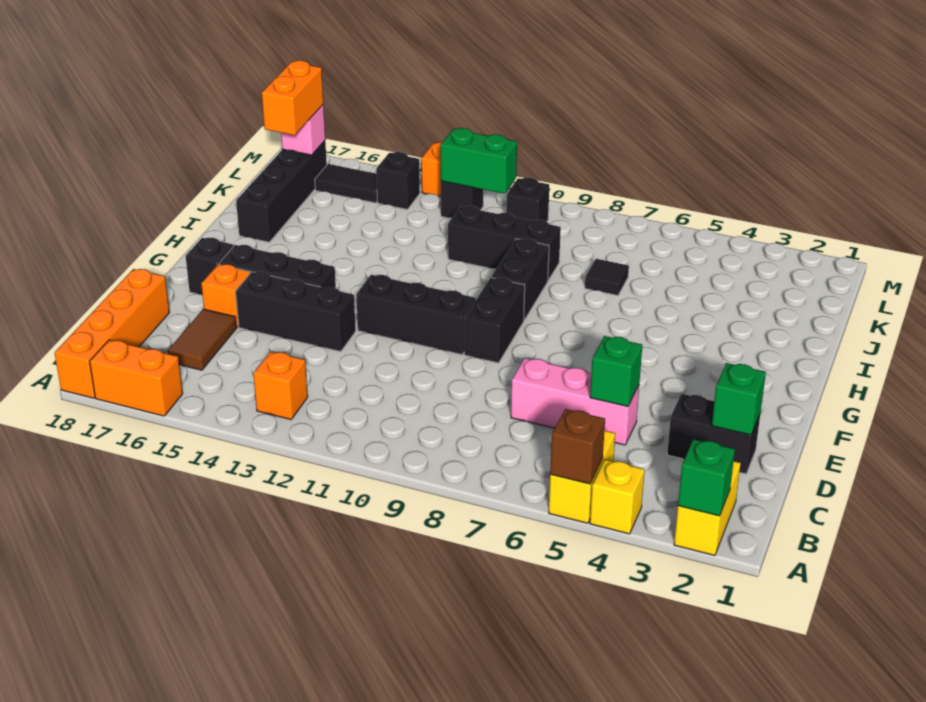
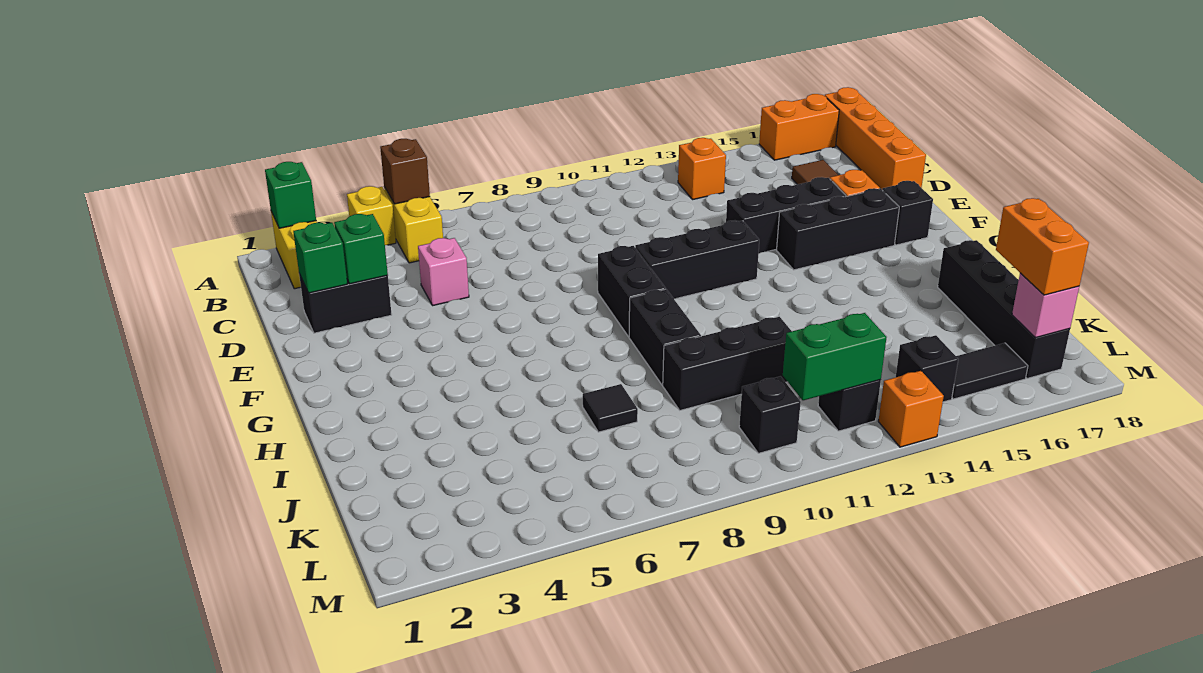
pink brick D5:D7 level 1 -> pink brick D5 level 1
green brick D5 level 2 -> green brick D3 level 2

